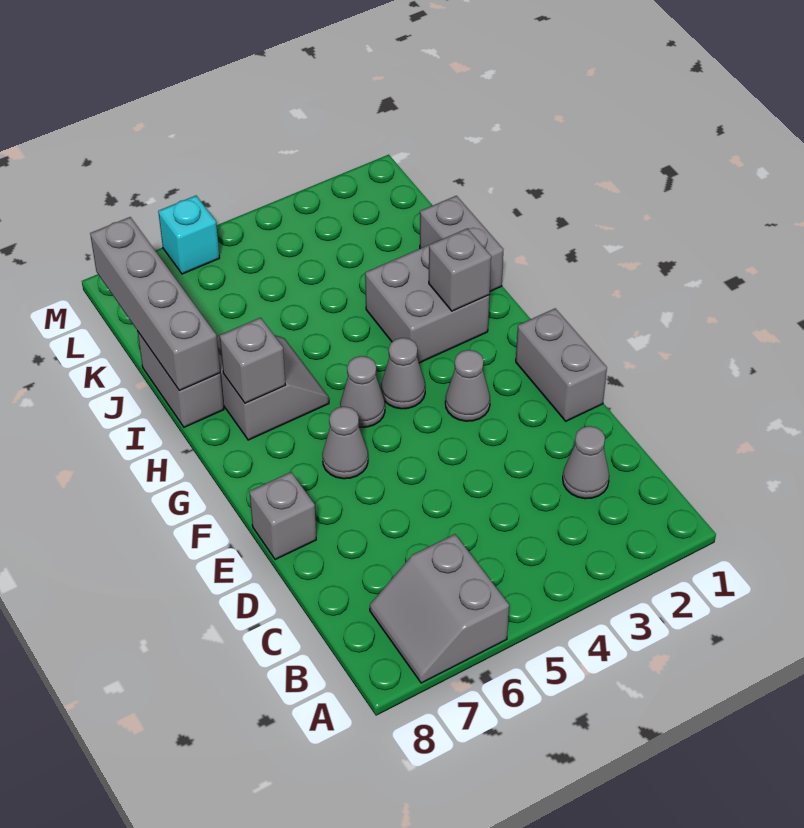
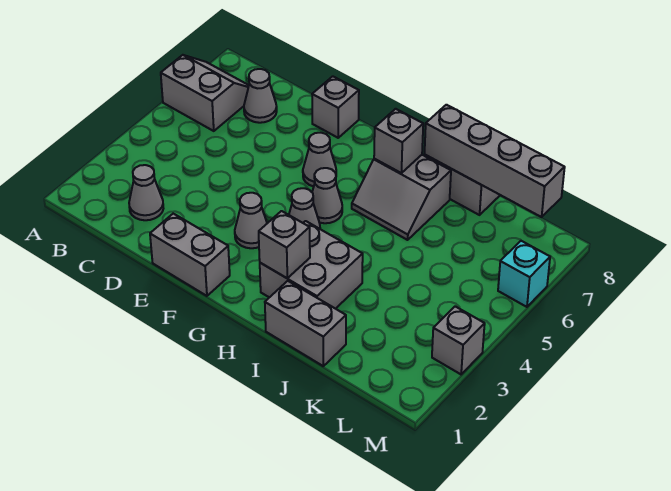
none -> grey cone C7 level 1
none -> grey brick M3 level 1

